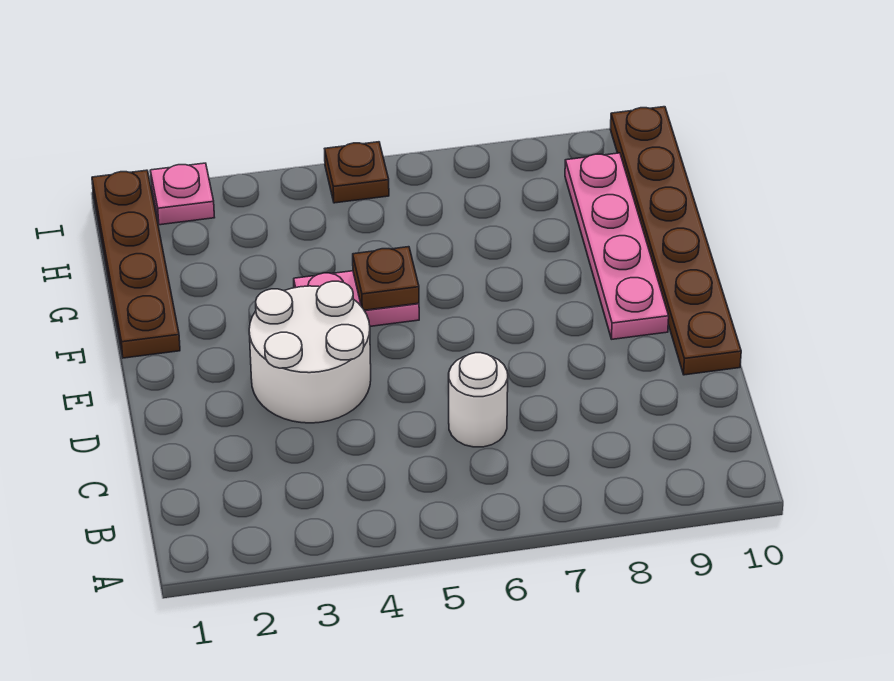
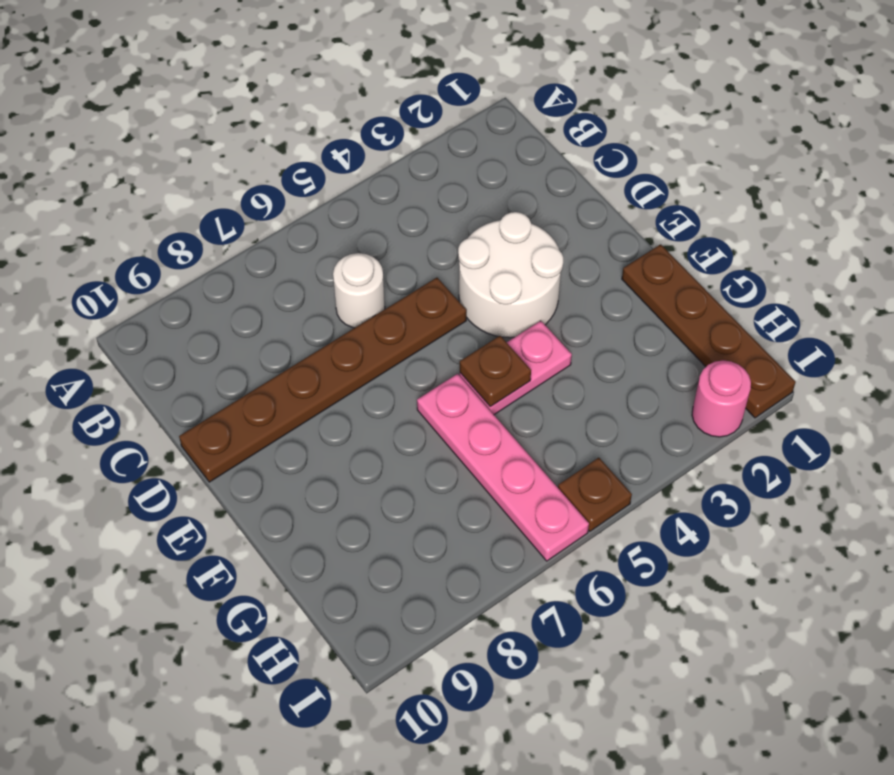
brown plate D10:I10 level 1 -> brown plate D5:D10 level 1
pink plate E9:H9 level 1 -> pink plate F6:I6 level 1
pink plate I2 level 1 -> pink round brick I2 level 1

